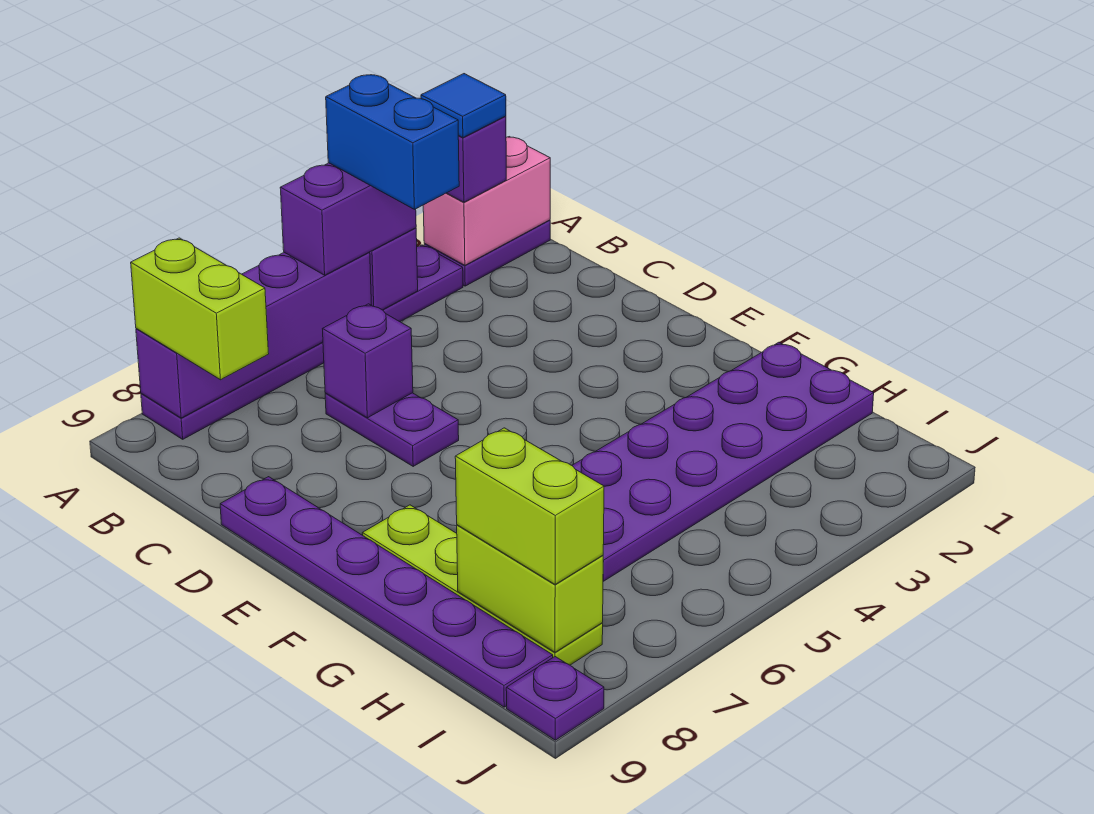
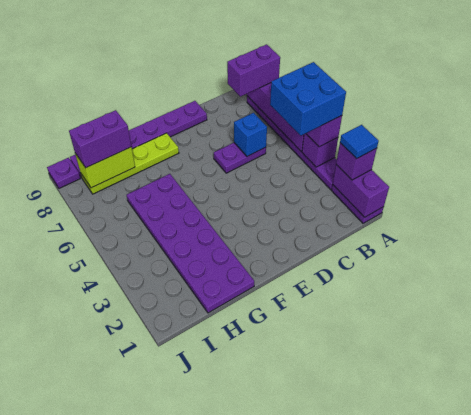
pink brick A1:A2 level 2 -> purple brick A1:A2 level 2
blue brick A4:B4 level 4 -> blue brick A4:B5 level 4
lime brick A8:B8 level 3 -> purple brick A8:B8 level 3
purple brick C6 level 2 -> blue brick C6 level 2
lime brick H8:I8 level 3 -> purple brick H8:I8 level 3

